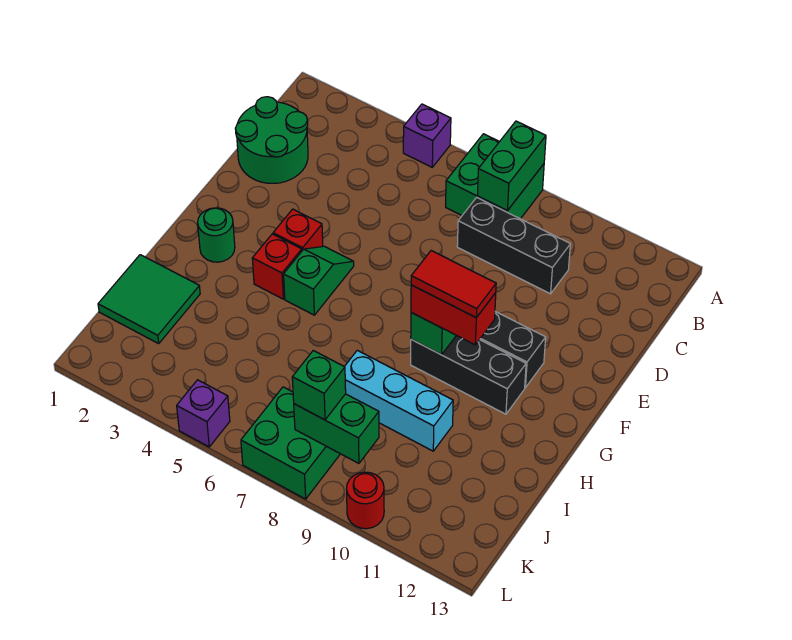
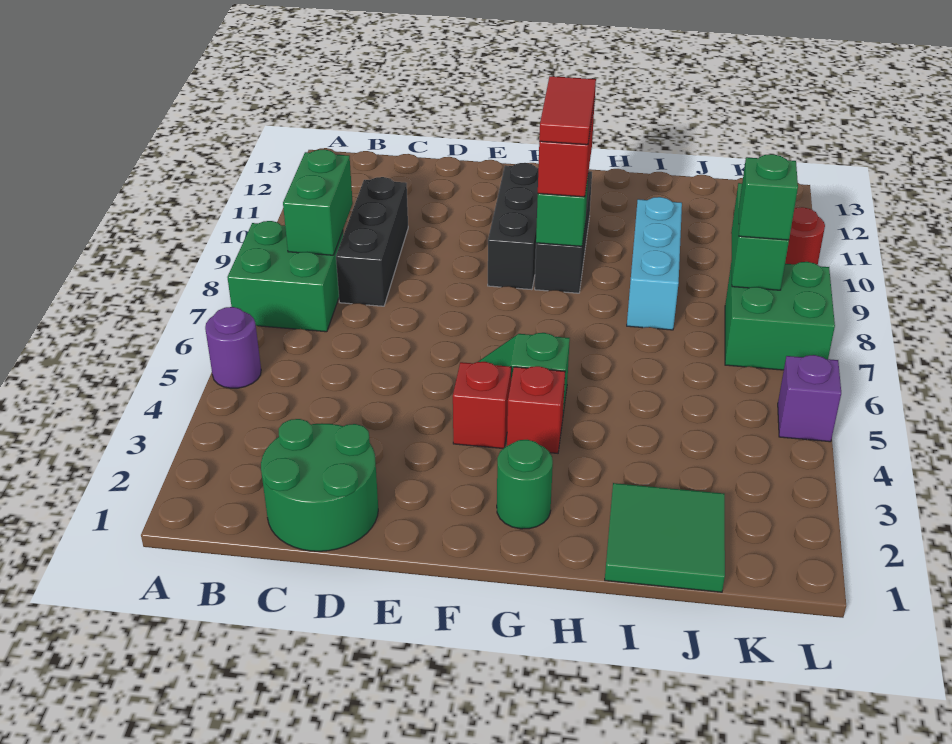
purple brick A5 level 1 -> purple round brick A5 level 1
green brick A8:B8 level 2 -> green brick B8:B9 level 2

